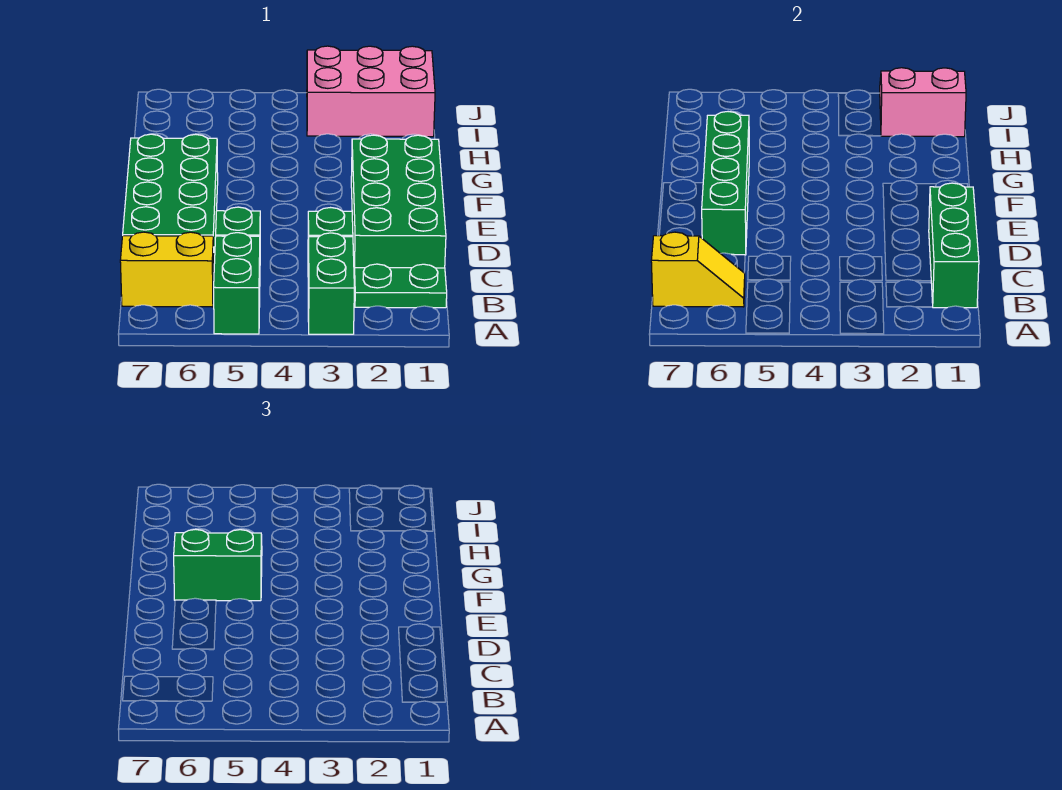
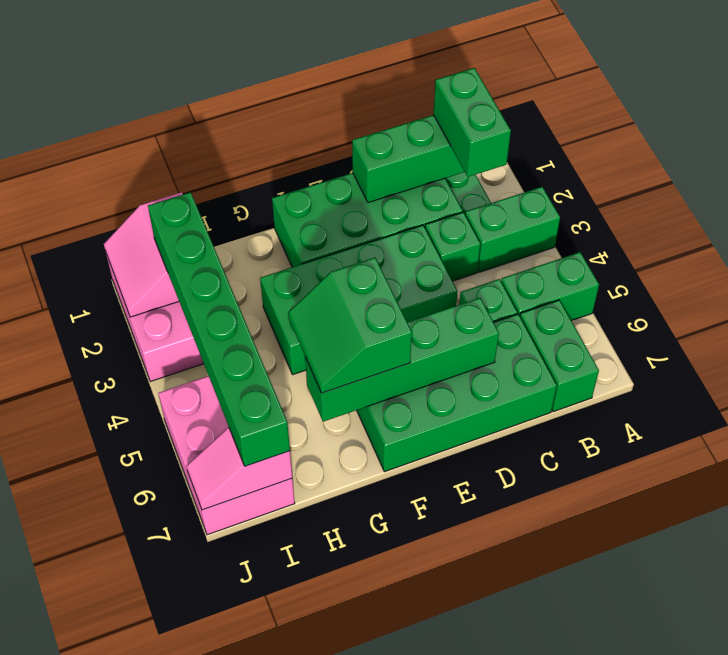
none -> green brick B1:B2 level 3
yellow brick B6:B7 level 1 -> green brick B6:B7 level 1
yellow slope B6:B7 level 2 top 7 -> none
none -> green brick D3:G4 level 1
none -> green brick I2:I7 level 3
none -> pink brick I5:J7 level 1
none -> pink slope I7:J7 level 2 top I

